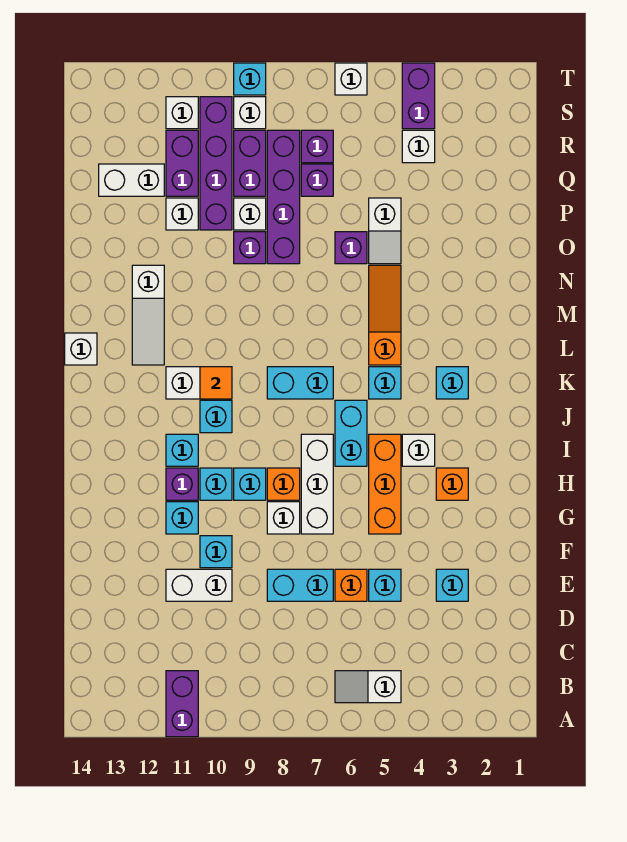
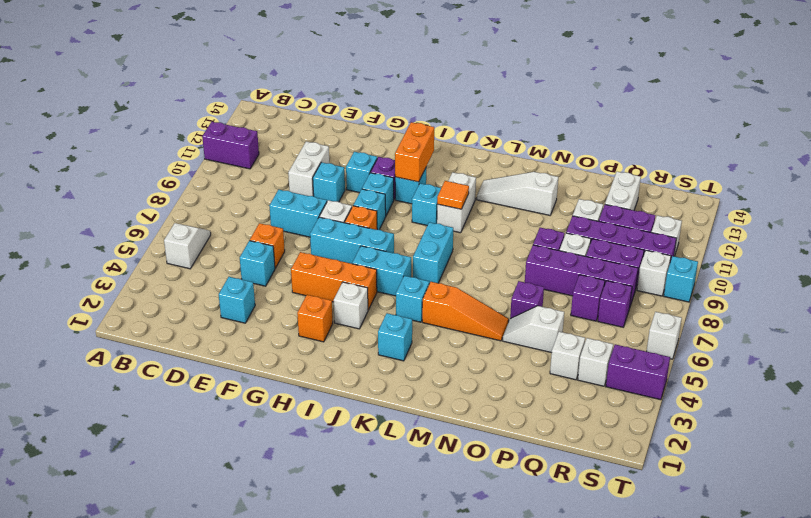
cyan brick E7:E8 level 1 -> cyan brick E8:F8 level 1
white brick G7:I7 level 1 -> cyan brick G7:I7 level 1
none -> orange brick I11:I12 level 2
white brick L14 level 1 -> white brick Q4 level 1

